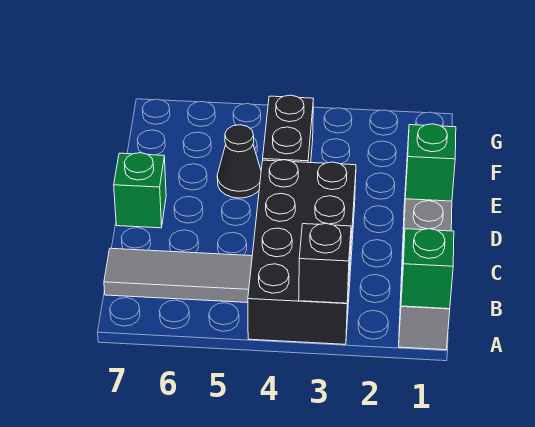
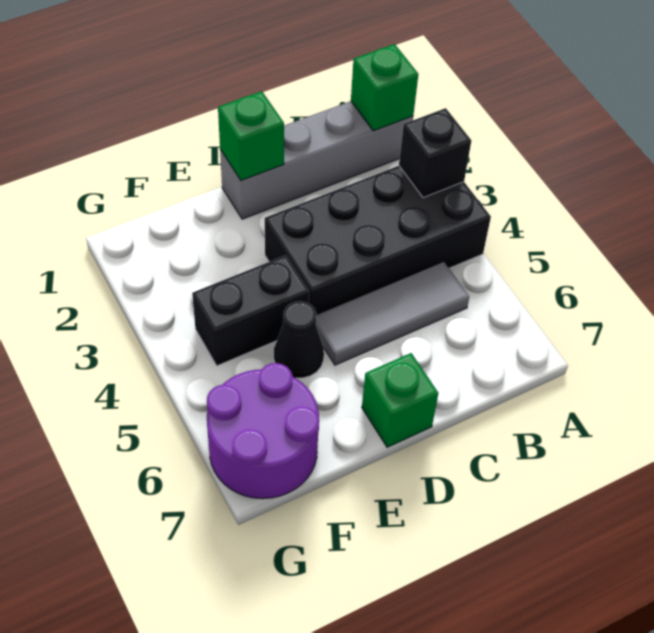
grey tile B5:B7 level 1 -> grey tile B5:D5 level 1
none -> purple round brick F6:G7 level 1

